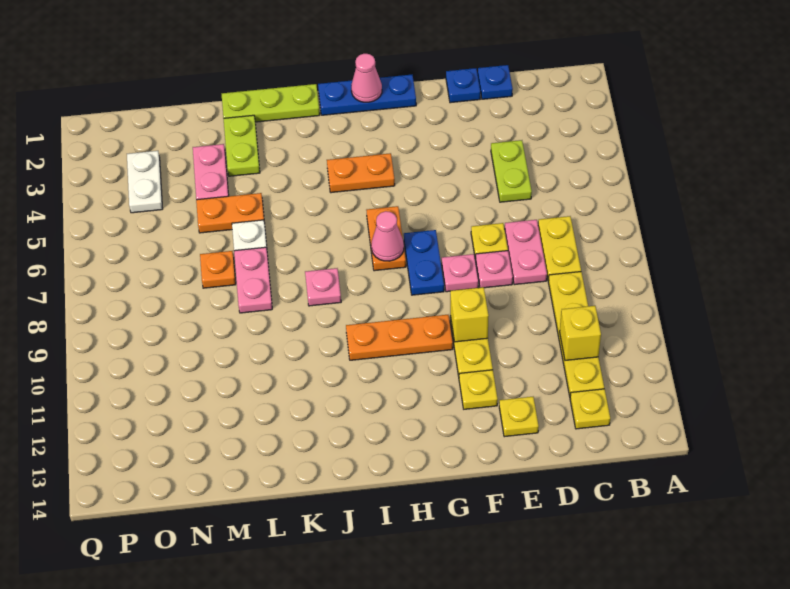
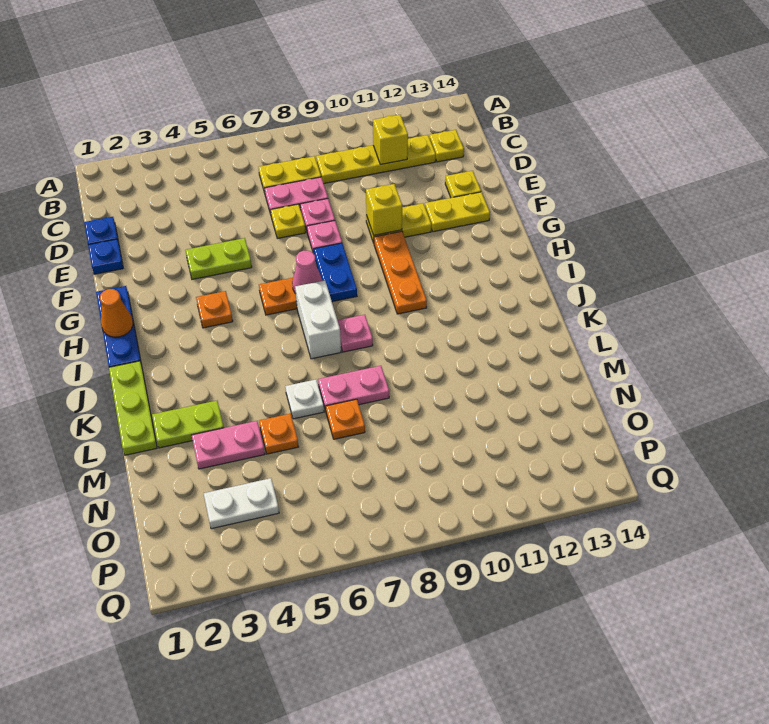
lime plate D4:D5 level 1 -> lime plate F4:F5 level 1
yellow plate F12 level 1 -> yellow plate F12:F13 level 1
blue plate G7:G8 level 1 -> blue plate G8:H8 level 1
pink cone H1 level 2 -> orange cone H1 level 2
orange plate H4:I4 level 1 -> orange plate H4 level 1
none -> white brick I7:J7 level 1
orange plate L5:M5 level 1 -> orange plate M5 level 1

